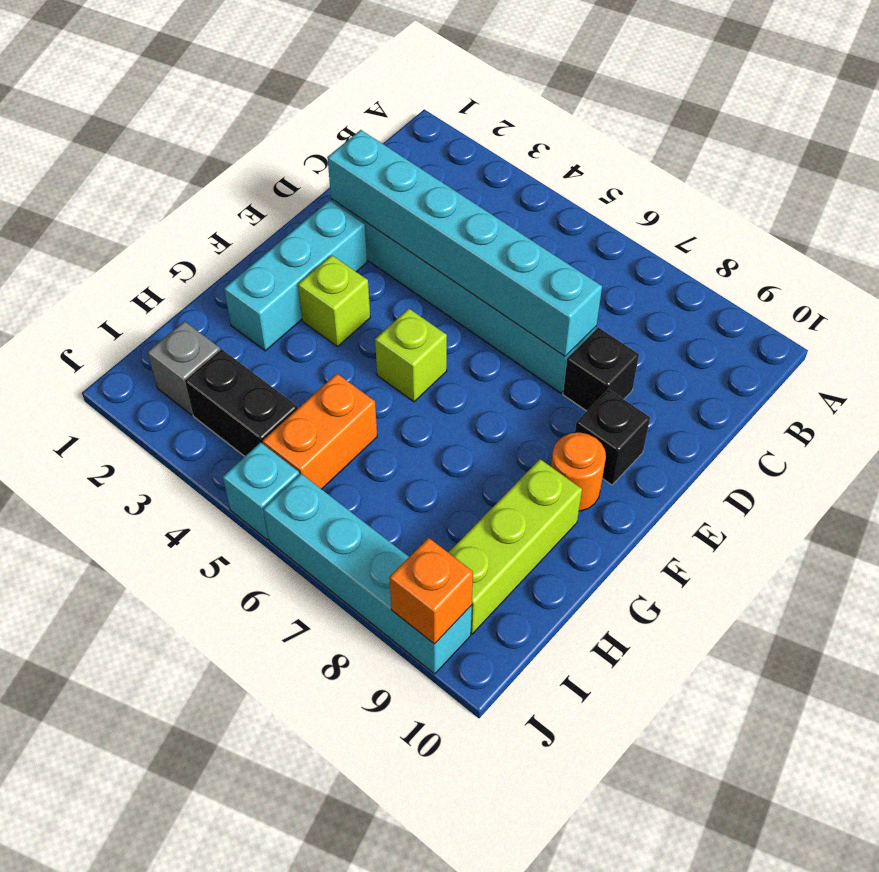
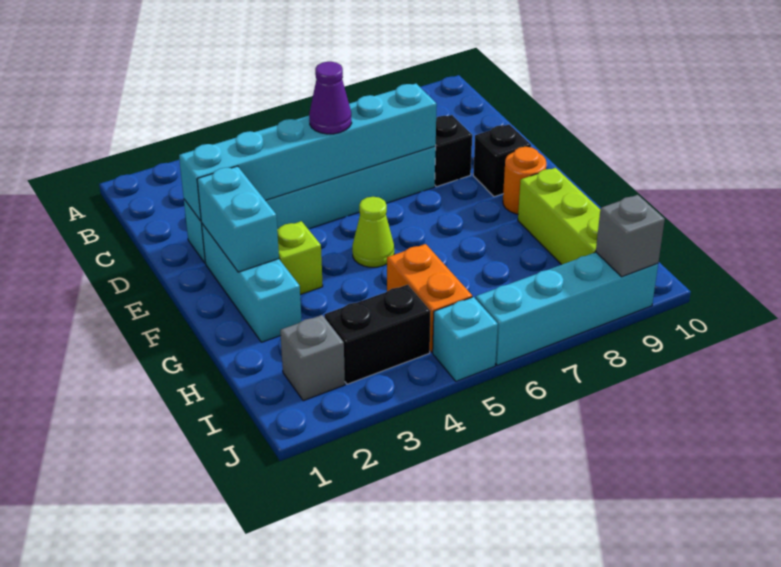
none -> purple cone D5 level 3
none -> cyan brick E2:F2 level 2
lime brick F5 level 1 -> lime cone F5 level 1
orange brick J9 level 2 -> grey brick J9 level 2

